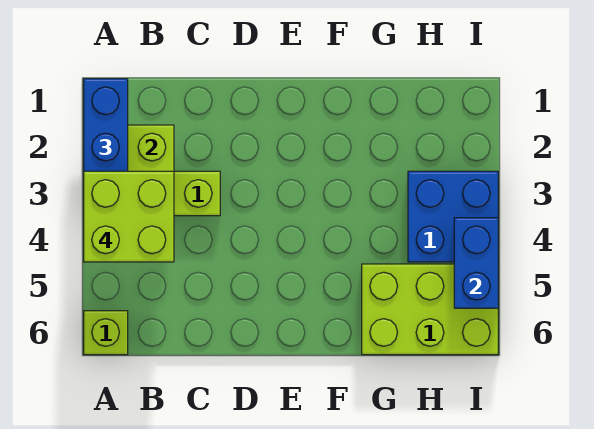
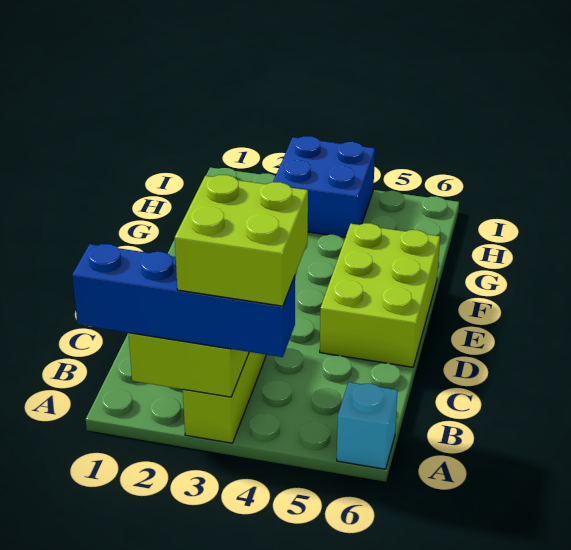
lime brick A6 level 1 -> cyan brick A6 level 1
lime brick G5:I6 level 1 -> lime brick D5:F6 level 1
blue brick I4:I5 level 2 -> none

